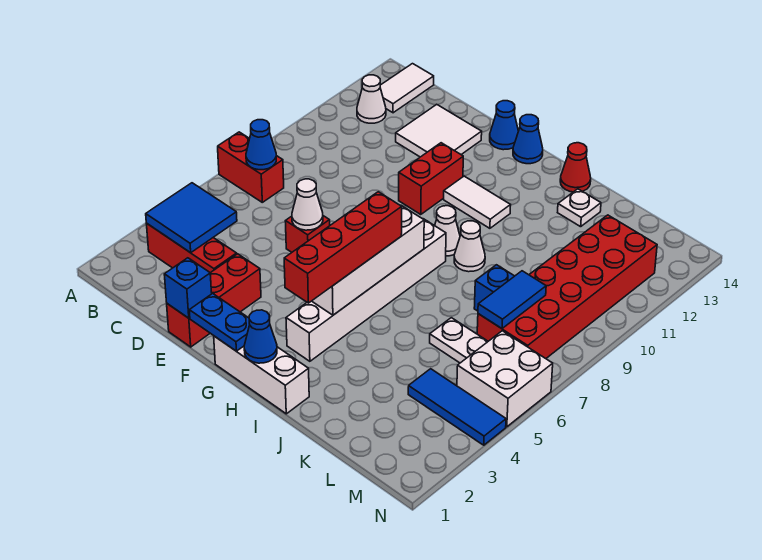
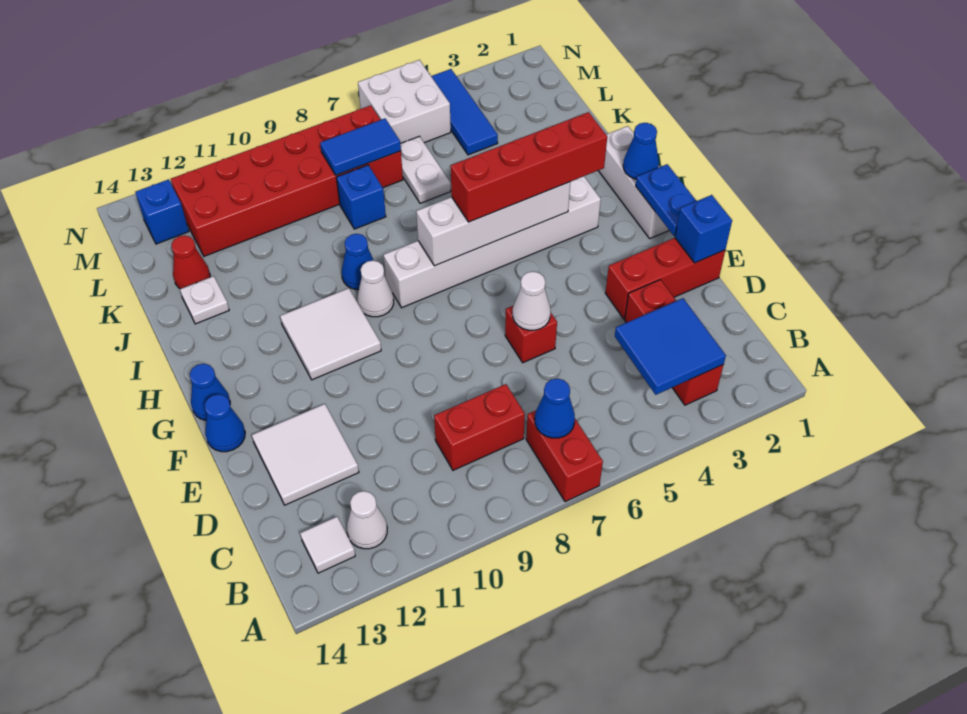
white tile B13:B14 level 1 -> white tile B13 level 1
red brick F10:F11 level 1 -> red brick C8:C9 level 1
white tile G11:H11 level 1 -> white tile G10:H11 level 1
white cone I9 level 1 -> blue cone I9 level 1
red cone I14 level 1 -> red cone K13 level 1
none -> blue brick M13 level 1

